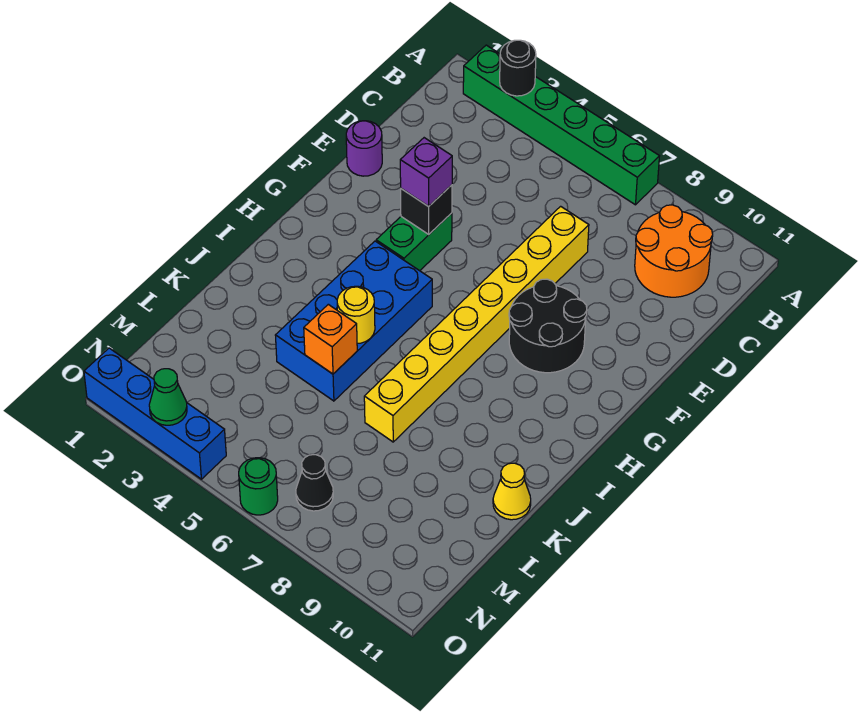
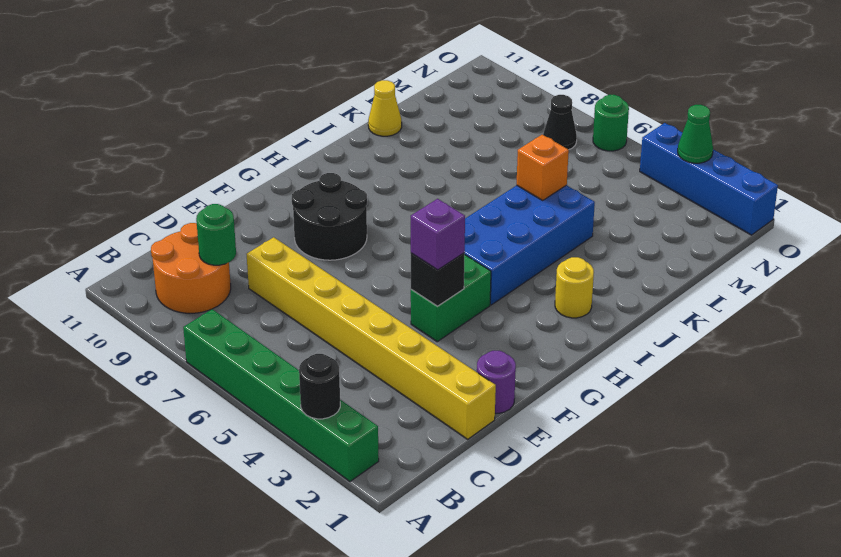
none -> green round brick C9 level 2
yellow brick D7:K7 level 1 -> yellow brick D1:D8 level 1
yellow round brick J5 level 2 -> yellow round brick I2 level 1

